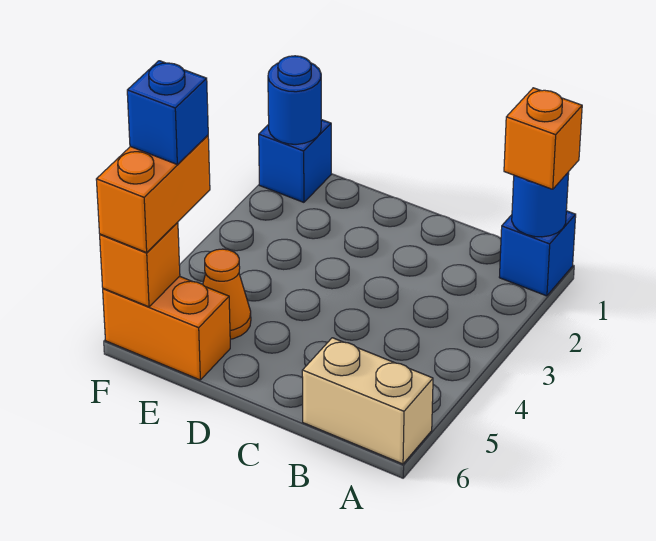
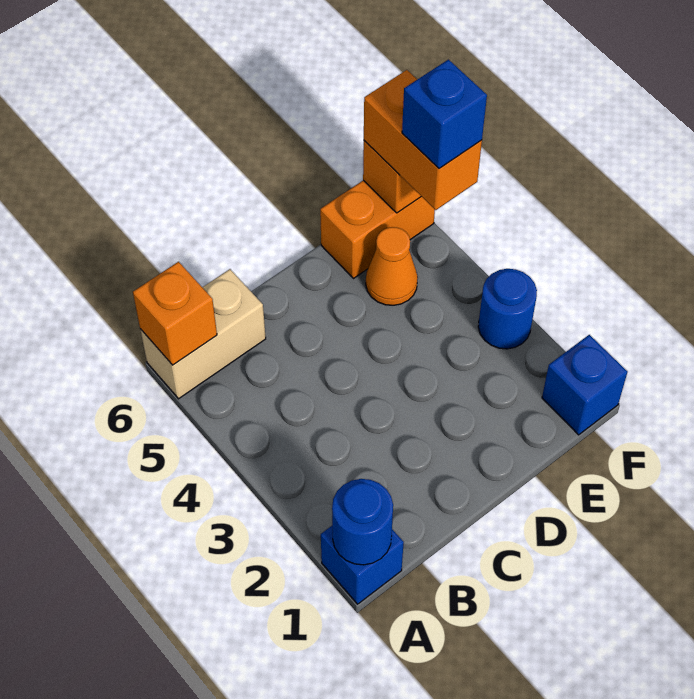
orange brick A1 level 3 -> orange brick A6 level 2
blue round brick F1 level 2 -> blue round brick F3 level 1

